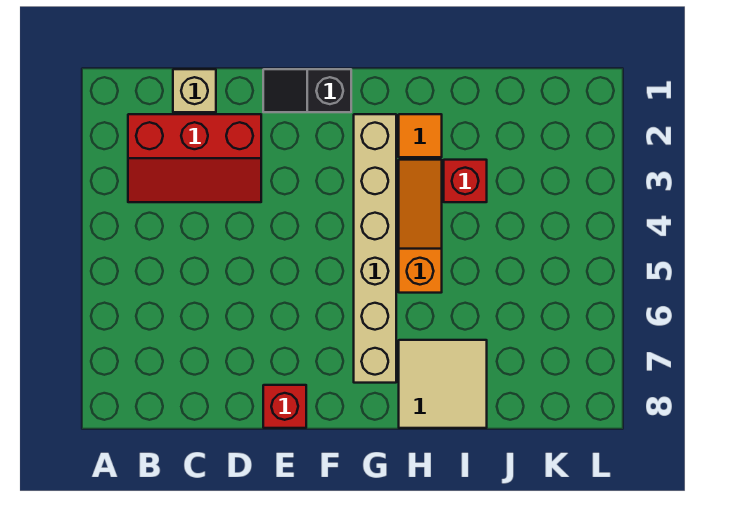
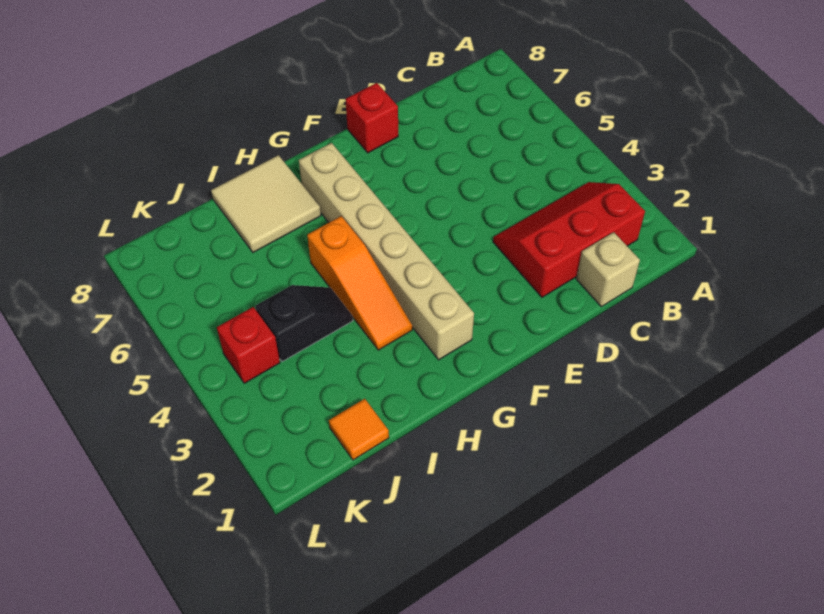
black slope E1:F1 level 1 top F -> black slope I4:J4 level 1 top J
orange tile H2 level 1 -> orange tile J1 level 1
red brick I3 level 1 -> red brick K4 level 1

